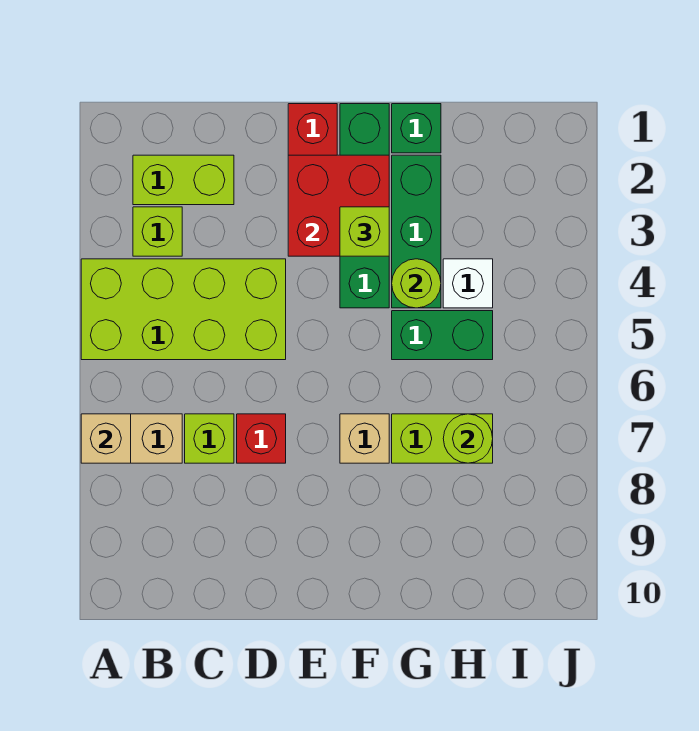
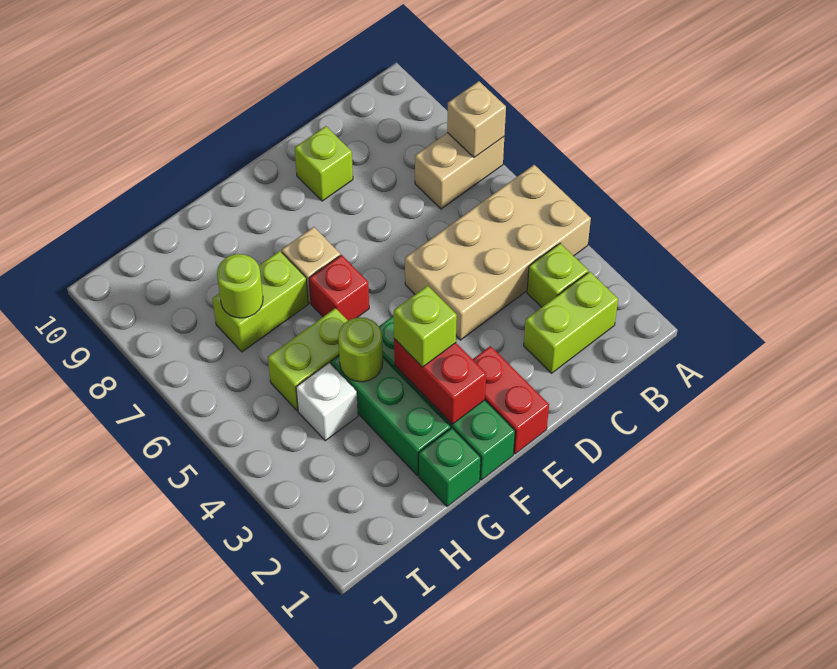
lime brick A4:D5 level 1 -> tan brick A4:D5 level 1
lime brick C7 level 1 -> lime brick D9 level 1
red brick D7 level 1 -> red brick F6 level 1
red brick E2:F3 level 2 -> red brick F2:F3 level 2
green brick G5:H5 level 1 -> lime brick G5:H5 level 1

